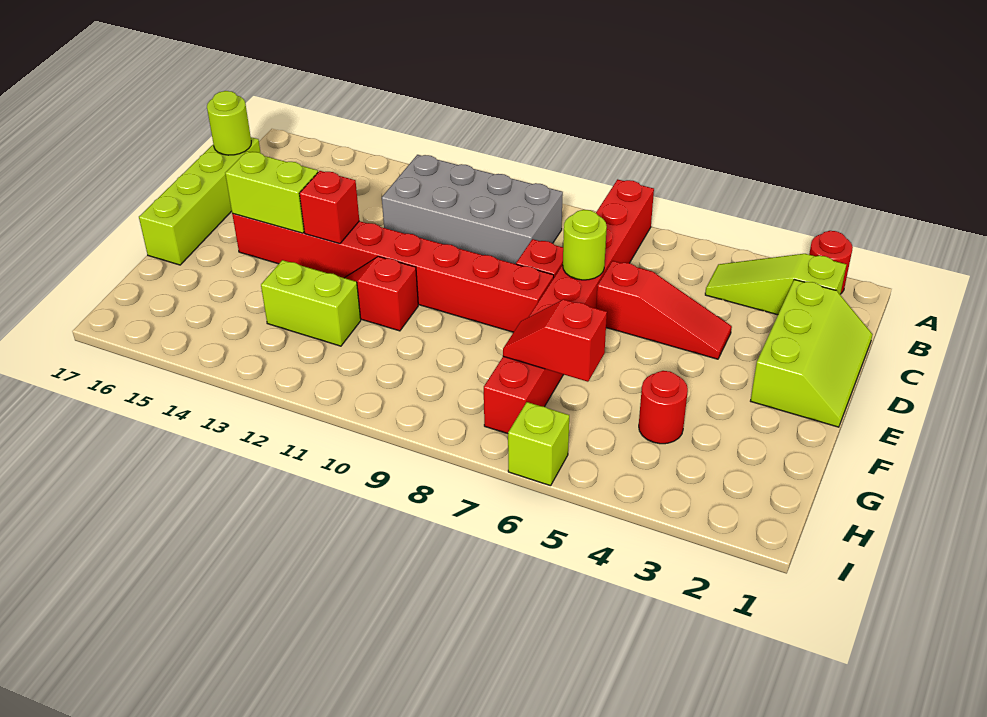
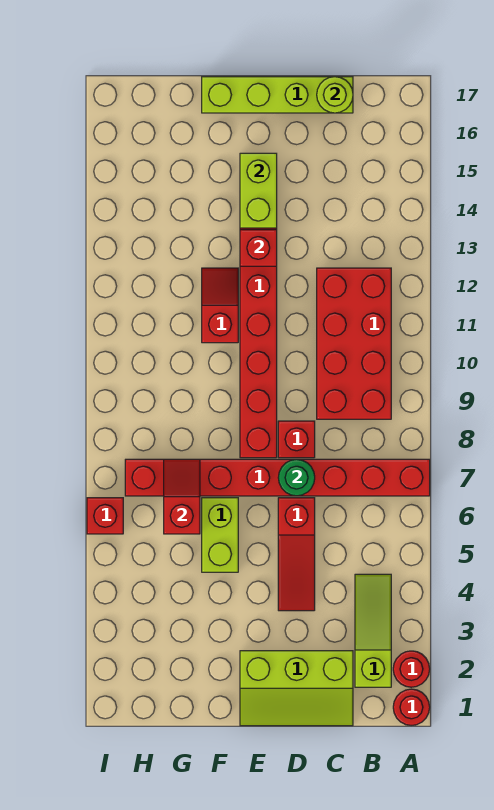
grey brick B9:C12 level 1 -> red brick B9:C12 level 1
lime round brick D7 level 2 -> green round brick D7 level 2
red round brick G4 level 1 -> red round brick A1 level 1
lime brick G12:G13 level 1 -> lime brick F5:F6 level 1
lime brick I6 level 1 -> red brick I6 level 1

